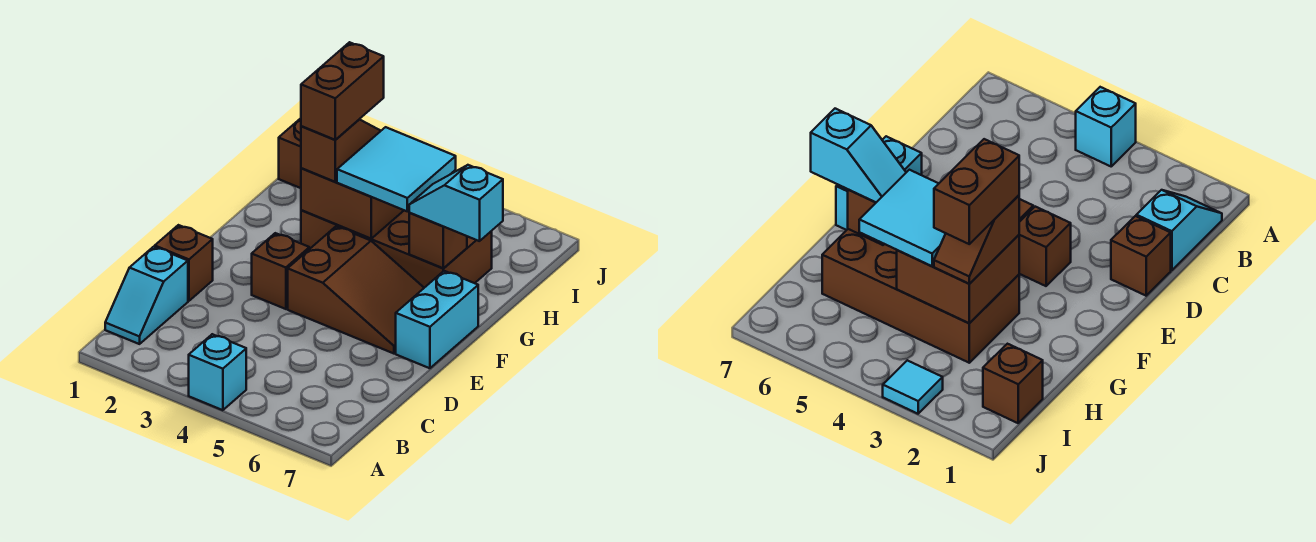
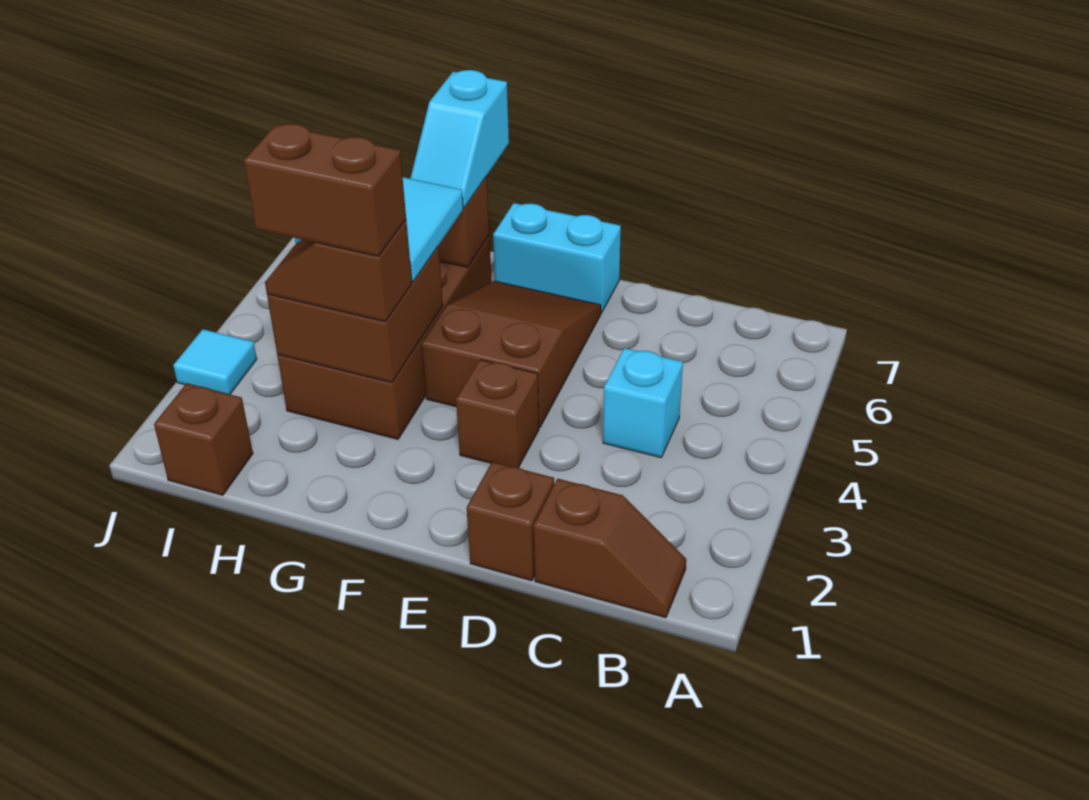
cyan brick A4 level 1 -> cyan brick C4 level 1
cyan slope B1:C1 level 1 top C -> brown slope B1:C1 level 1 top C

